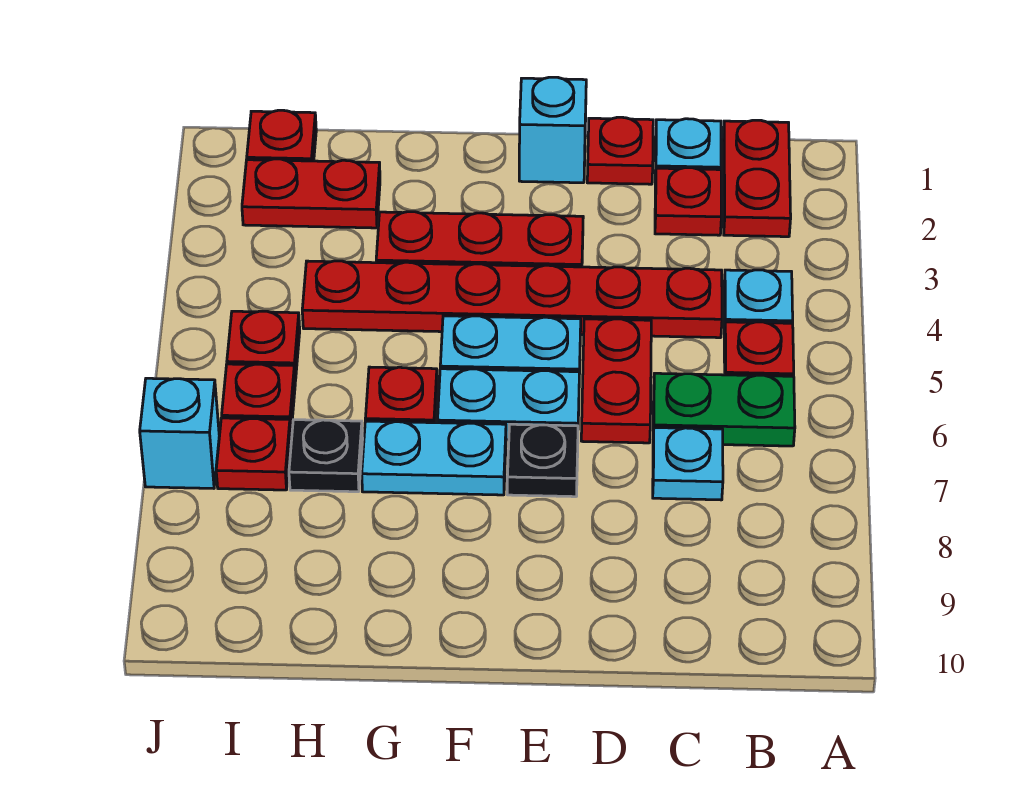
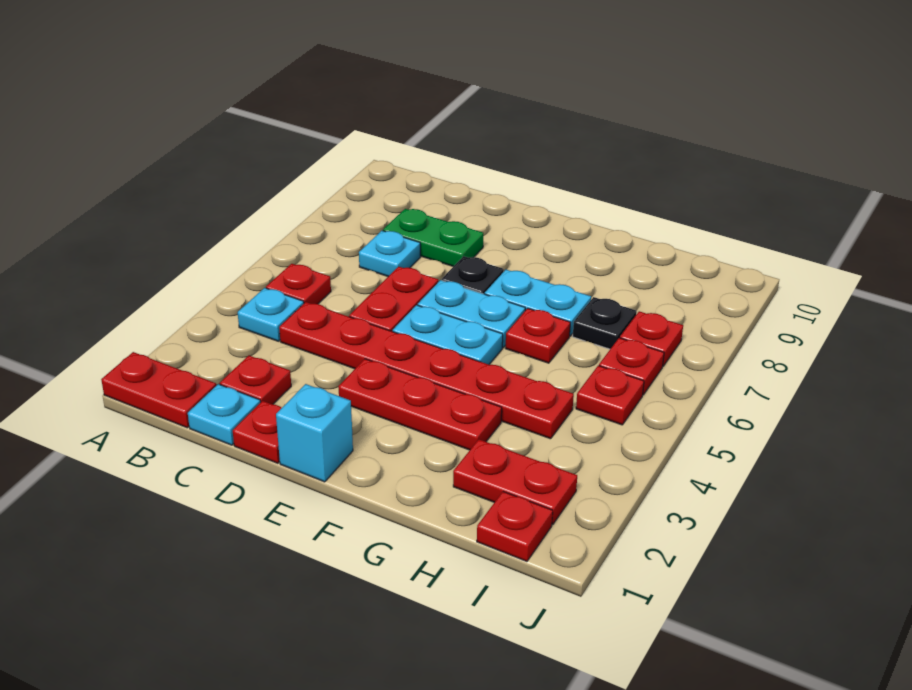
red plate B1:B2 level 1 -> red plate A1:B1 level 1
green plate B6:C6 level 1 -> green plate C8:D8 level 1
cyan brick J7 level 1 -> none

